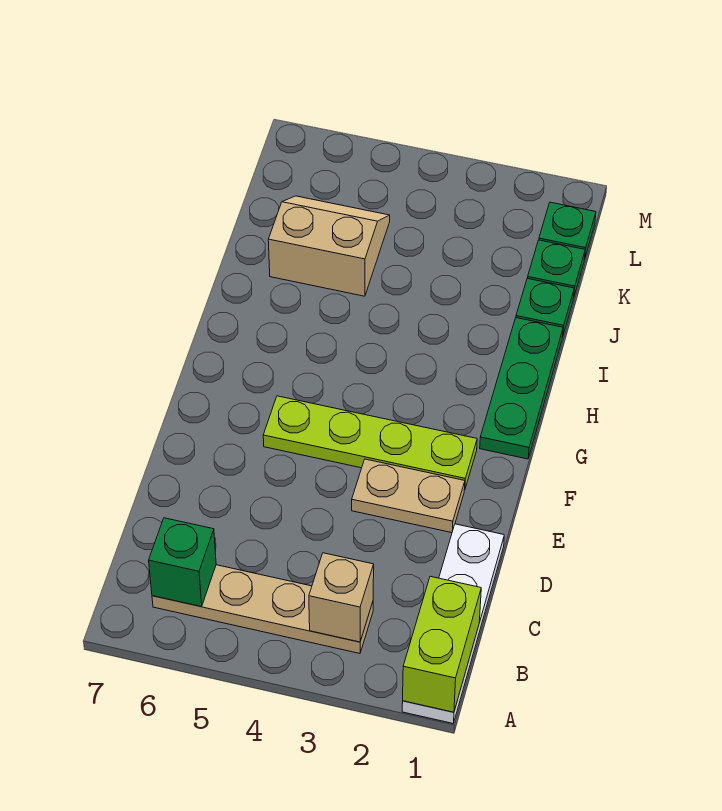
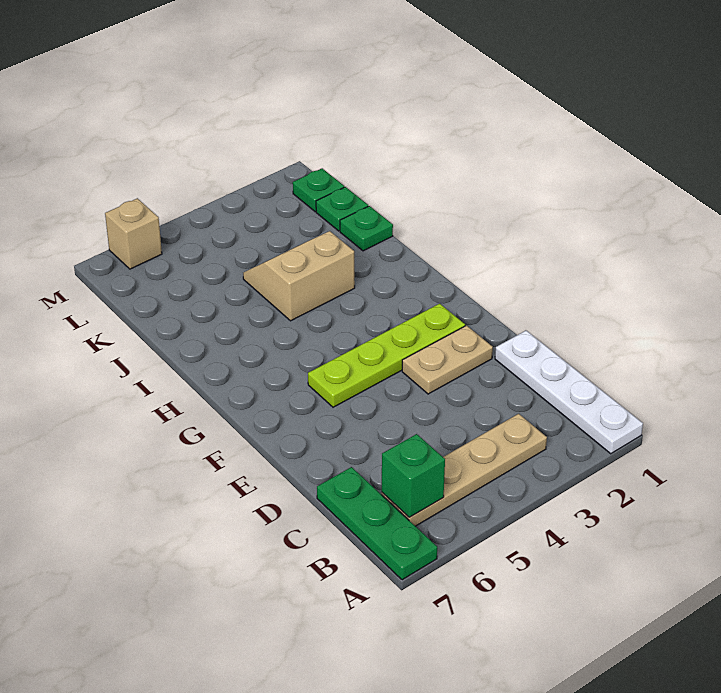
lime brick A1:B1 level 2 -> none
tan brick B3 level 2 -> tan brick M6 level 1
green plate G1:I1 level 1 -> green plate A7:C7 level 1
tan slope J5:K6 level 1 top J -> tan slope I3:J4 level 1 top I

